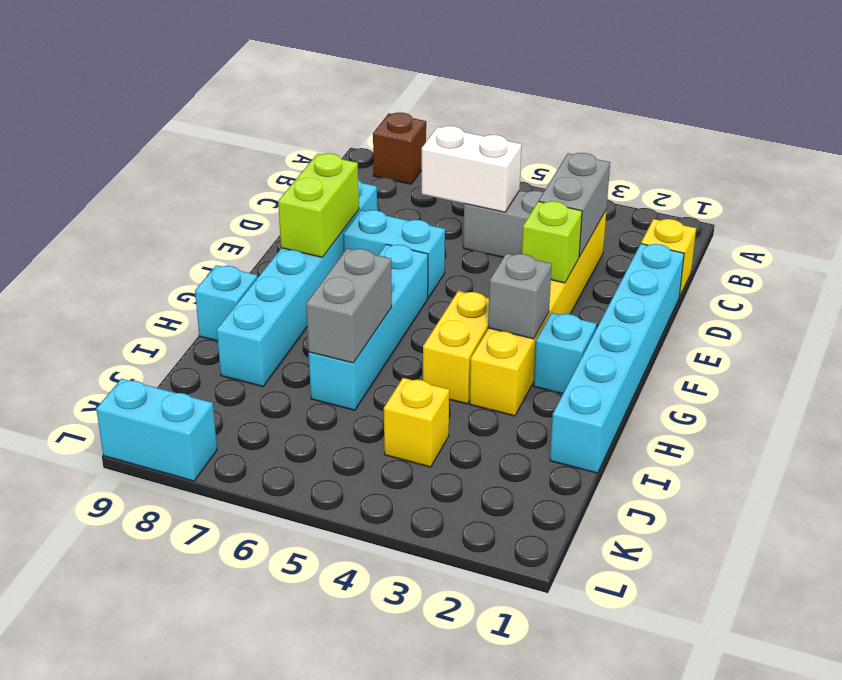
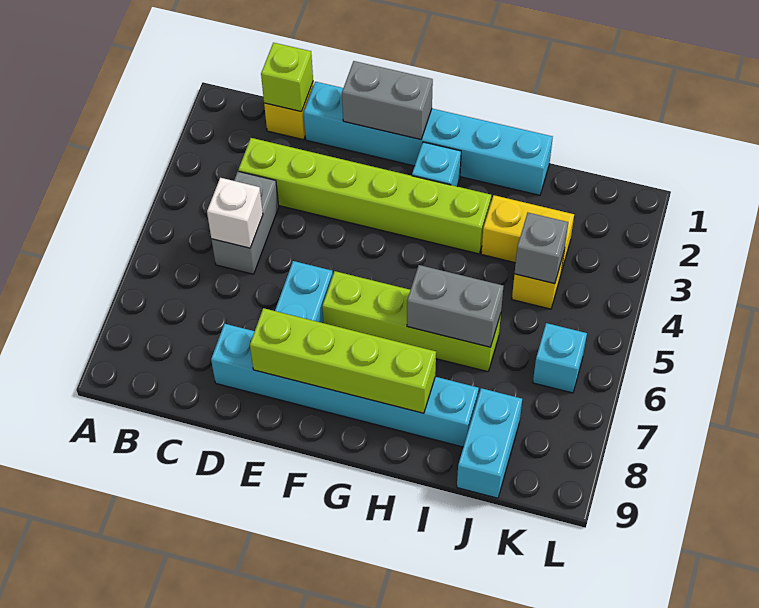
brown brick A8 level 1 -> none
yellow brick C3:H3 level 1 -> lime brick C3:H3 level 1
grey brick C3:D3 level 2 -> grey brick E1:F1 level 2
white brick C5:C6 level 2 -> white brick C5 level 2
lime brick E3 level 2 -> lime brick C1 level 2
lime brick E8:F8 level 2 -> lime brick E8:H8 level 2
cyan brick F6:I6 level 1 -> lime brick F6:I6 level 1
grey brick G3 level 2 -> grey brick J4 level 2
yellow brick G4:H4 level 1 -> yellow brick I3:J3 level 1
cyan brick H9 level 1 -> cyan brick K6 level 1
cyan brick L8:L9 level 1 -> cyan brick J8:J9 level 1

